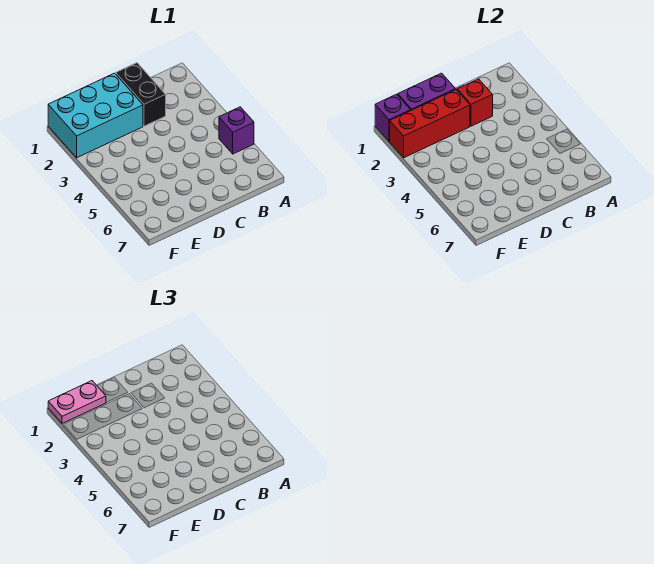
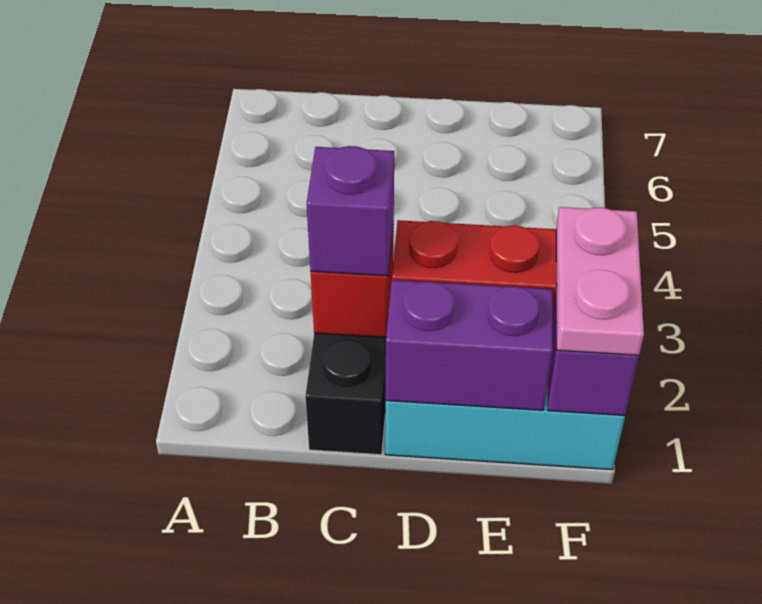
purple brick A5 level 1 -> purple brick C2 level 3
pink plate E1:F1 level 3 -> pink plate F1:F2 level 3

